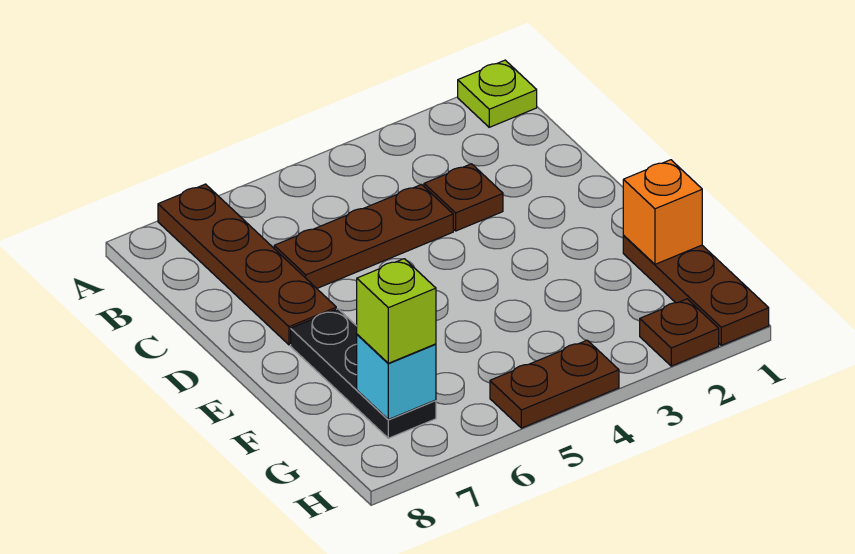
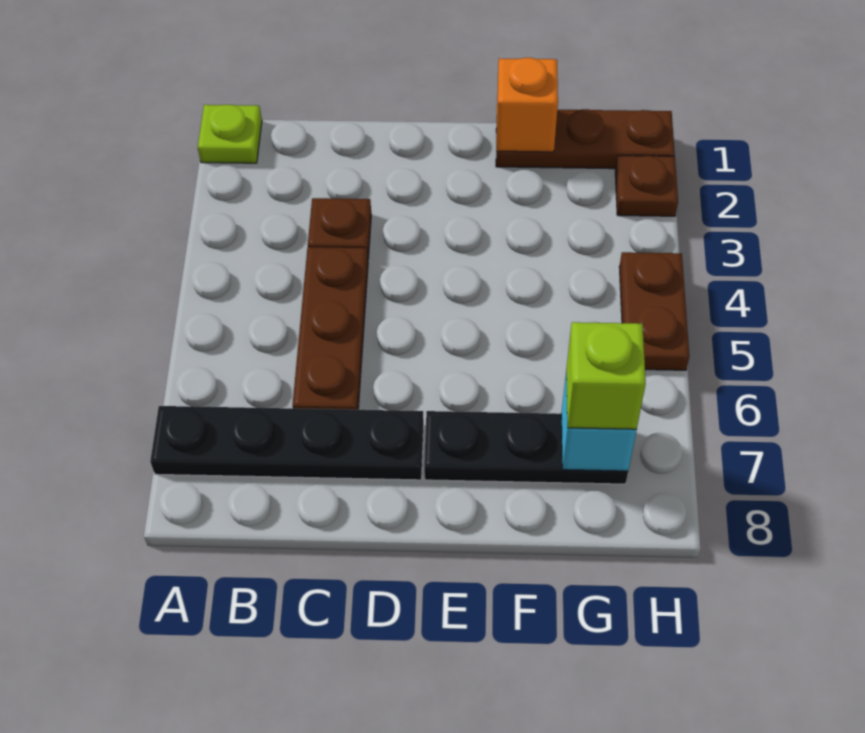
brown plate A7:D7 level 1 -> black plate A7:D7 level 1

